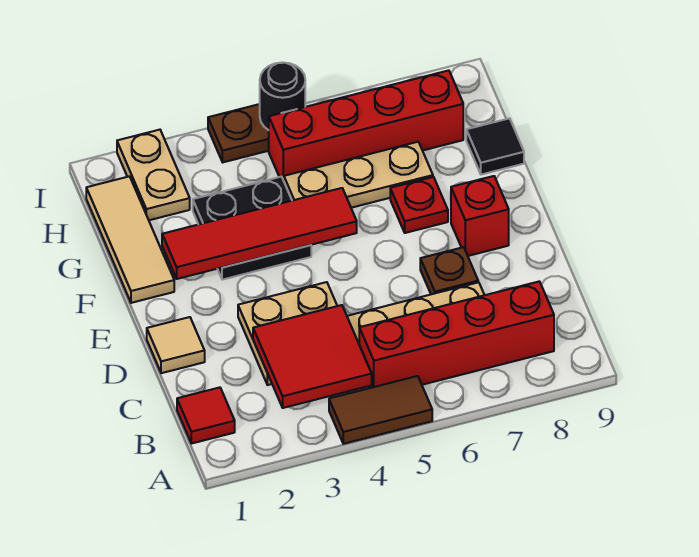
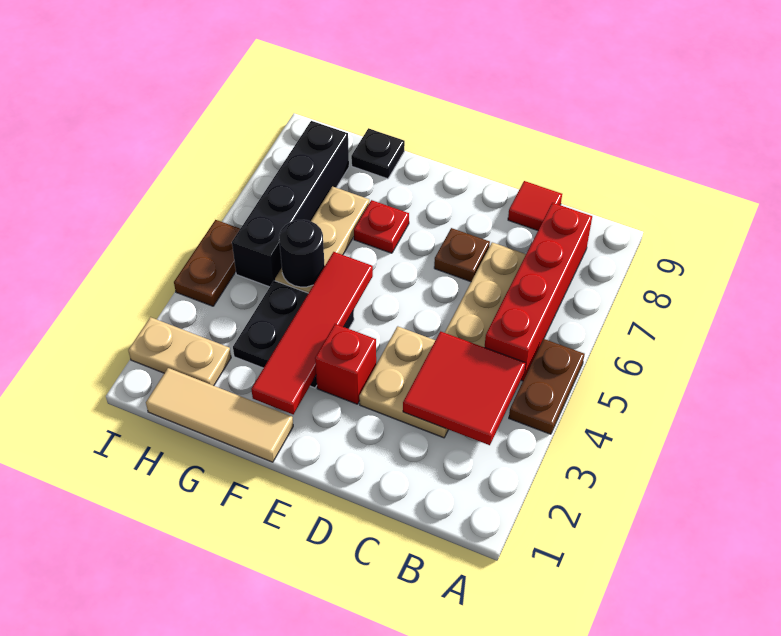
brown tile A4:A5 level 1 -> brown plate A4:A5 level 1
red tile B1 level 1 -> red tile C9 level 1
tan tile D1 level 1 -> none
red brick E8 level 1 -> red brick E3 level 1
black tile G9 level 1 -> black plate G9 level 1
red brick H5:H8 level 1 -> black brick H5:H8 level 1
black round brick I5 level 2 -> black round brick G5 level 2

